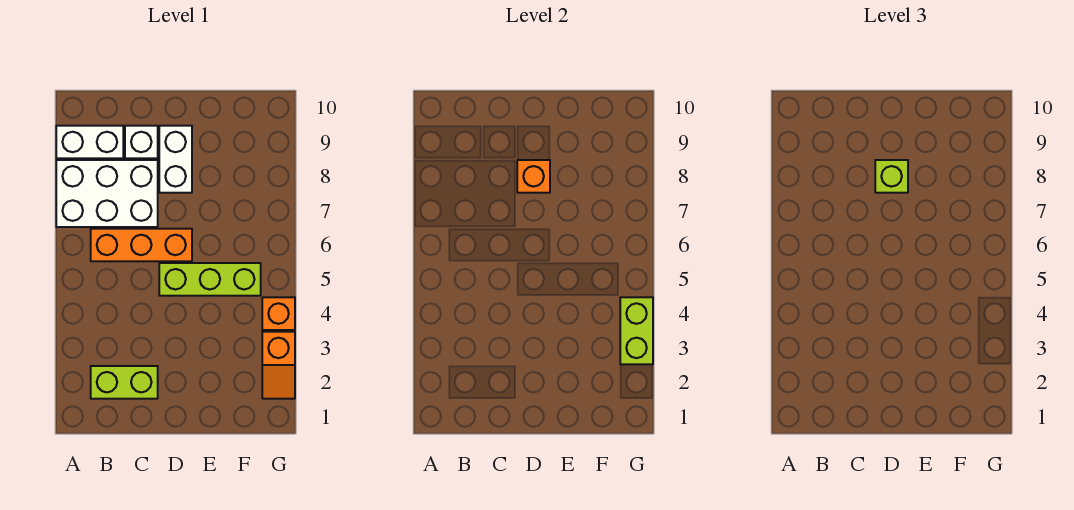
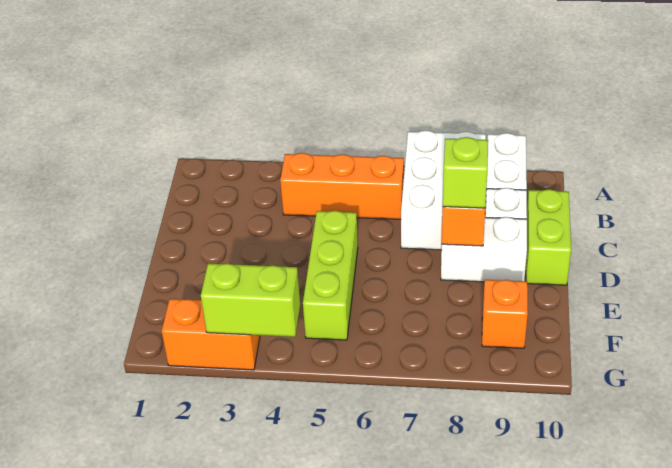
lime brick B2:C2 level 1 -> lime brick C10:D10 level 1
orange brick B6:D6 level 1 -> orange brick B4:B6 level 1
orange slope G2:G3 level 1 top 3 -> orange brick G2:G3 level 1
orange brick G4 level 1 -> orange brick F9 level 1

